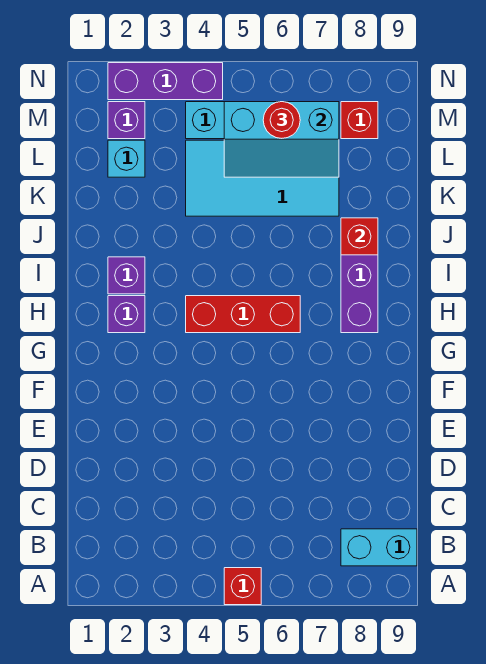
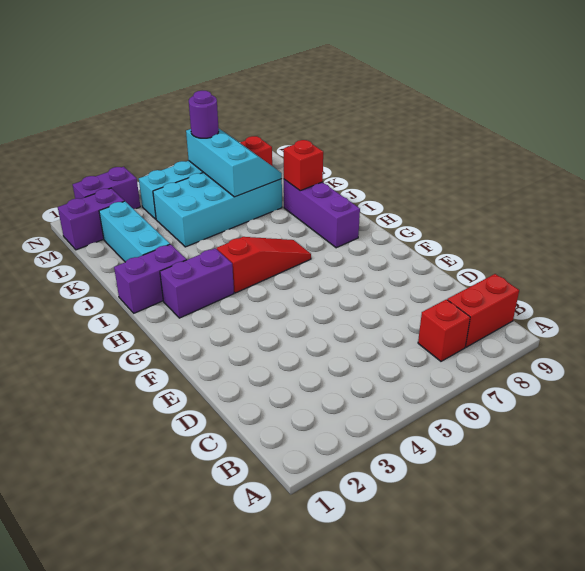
red brick A5 level 1 -> red brick B7 level 1
cyan brick B8:B9 level 1 -> red brick B8:B9 level 1
purple brick H2 level 1 -> purple brick H2:H3 level 1
red brick H4:H6 level 1 -> red slope H4:H6 level 1 top 4
purple brick I2 level 1 -> purple brick I1:I2 level 1
cyan tile K4:L7 level 1 -> cyan brick K4:L7 level 1
cyan brick L2 level 1 -> cyan brick J2:L2 level 1
cyan slope L5:M7 level 2 top M -> cyan slope K6:M7 level 2 top 6
purple brick M2 level 1 -> purple brick M1:M2 level 1
red round brick M6 level 3 -> purple round brick M6 level 3
purple brick N2:N4 level 1 -> purple brick N2:N3 level 1

